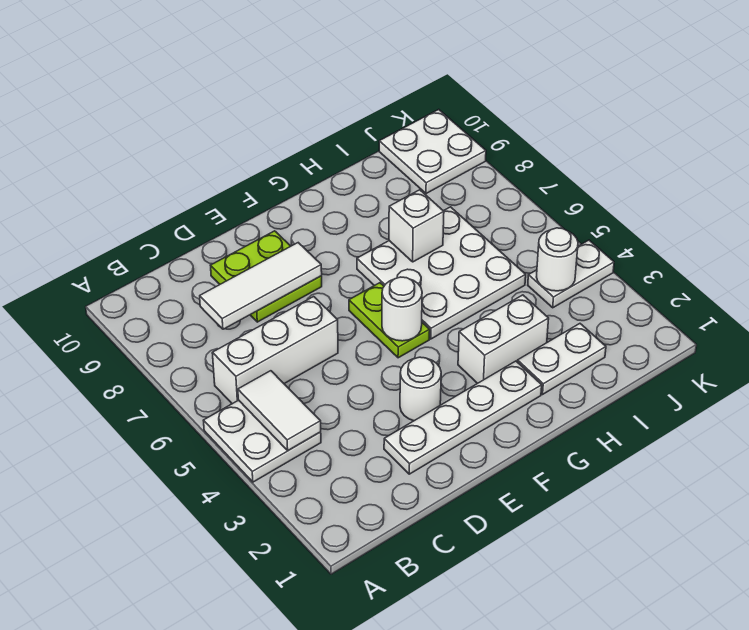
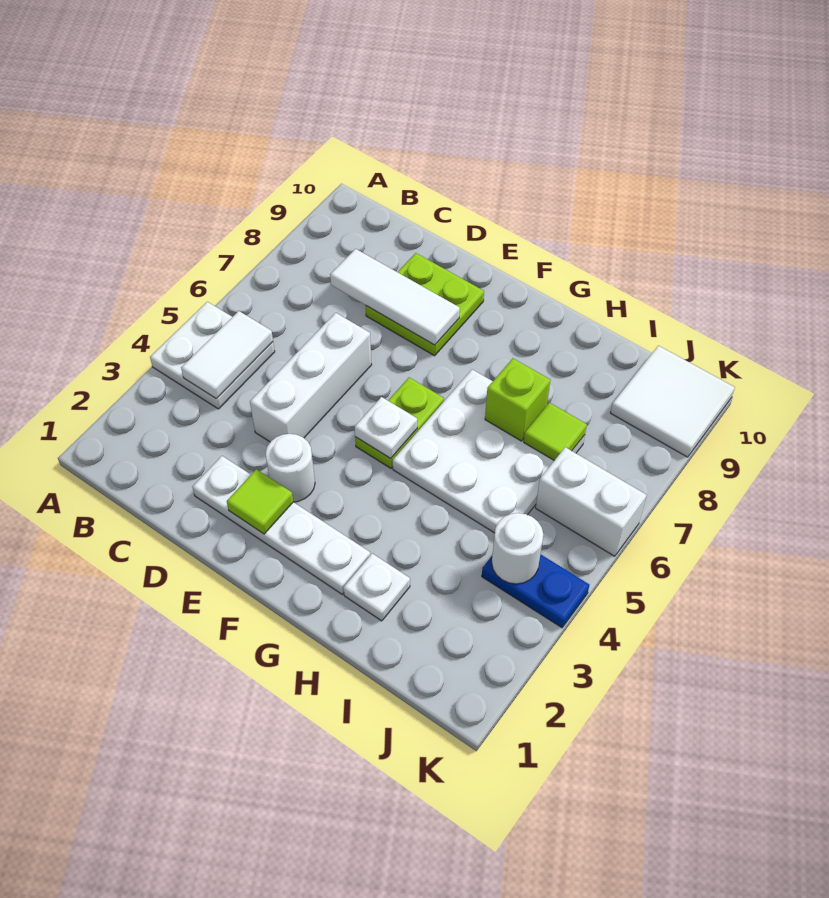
white brick B6:D6 level 1 -> white brick D4:D6 level 1
none -> lime tile E2 level 2
white round brick F5 level 2 -> white plate F5 level 2
white brick G3:H3 level 1 -> white brick J6:K6 level 1
white plate H2:I2 level 1 -> white plate H2 level 1
white brick H7 level 2 -> lime brick H7 level 2
none -> lime tile I7 level 2
white plate J4:K4 level 1 -> blue plate J4:K4 level 1
white plate J9:K10 level 1 -> white tile J9:K10 level 1

